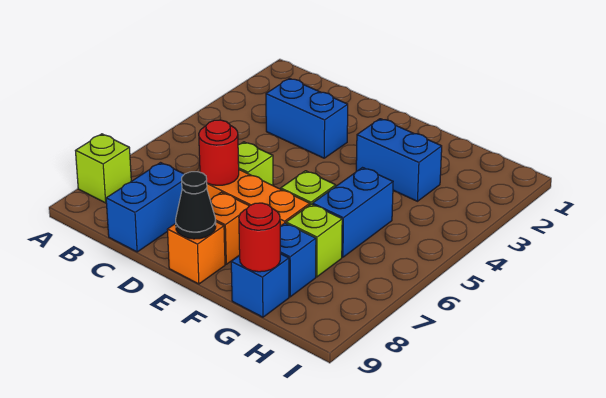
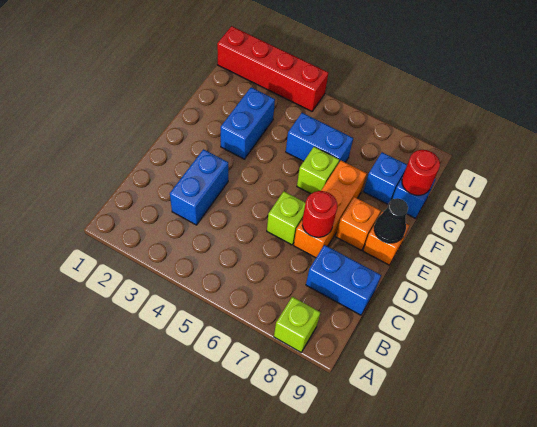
lime brick G7 level 1 -> none
none -> red brick I1:I4 level 1

